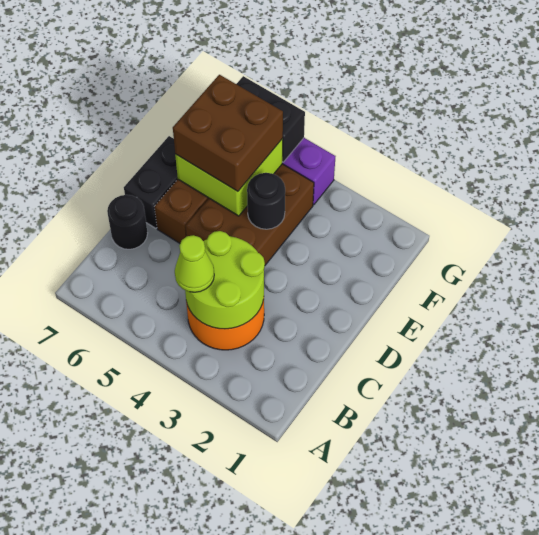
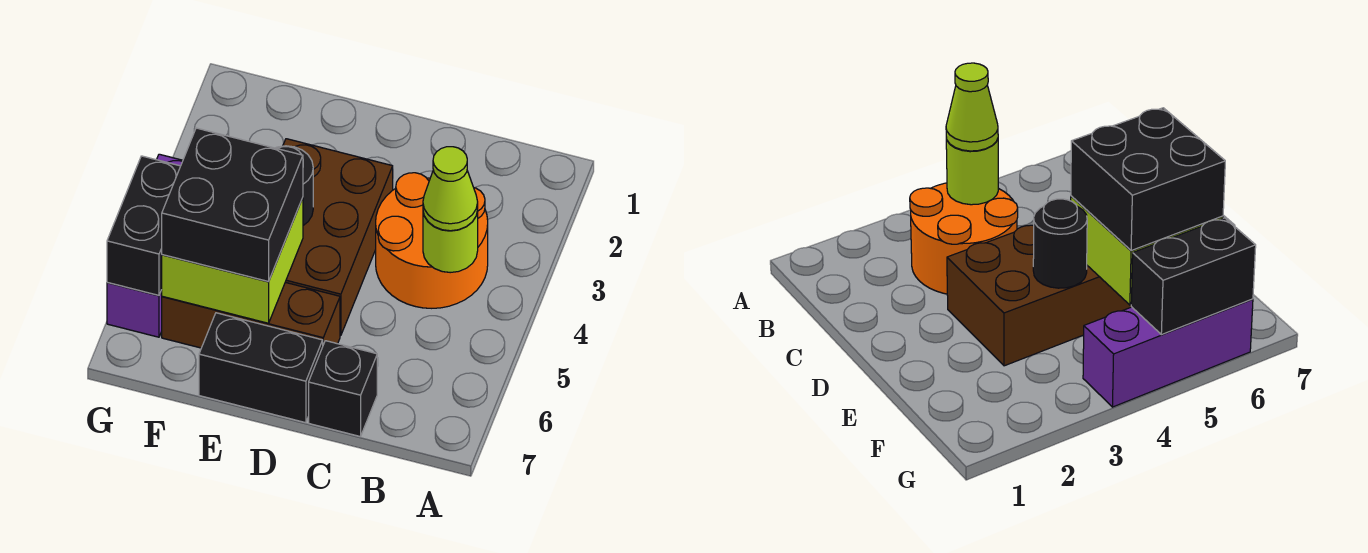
lime round brick B3:C4 level 2 -> lime round brick B4 level 2
black round brick C7 level 1 -> black brick C7 level 1
brown brick D4:F5 level 1 -> brown brick D3:E5 level 1
brown brick E5:F6 level 3 -> black brick E5:F6 level 3

